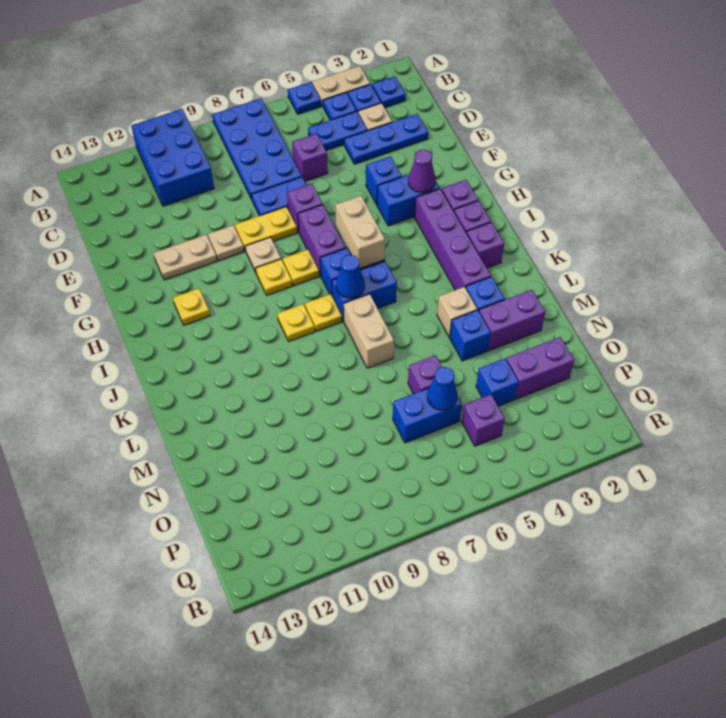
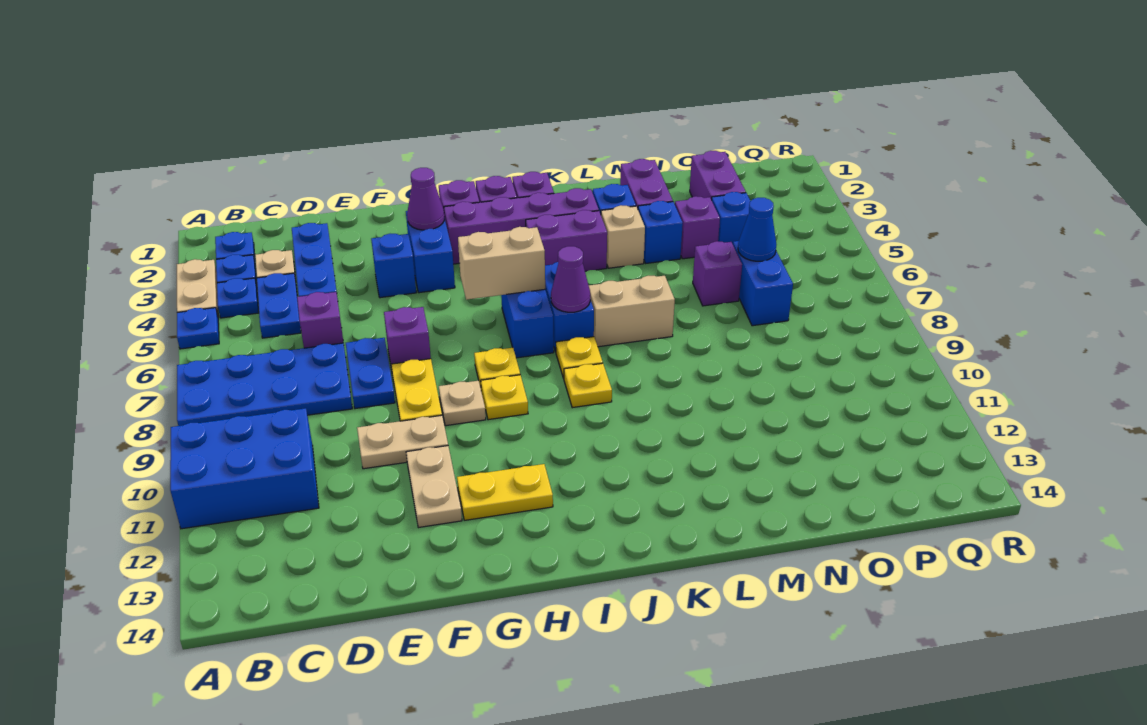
tan plate F10 level 1 -> tan plate E10:F10 level 1
purple brick G7:H7 level 1 -> purple brick J4:K4 level 1
yellow plate H12 level 1 -> yellow plate G12:H12 level 1
blue cone J7 level 2 -> purple cone J7 level 2
purple brick P5 level 1 -> purple brick N4 level 1

